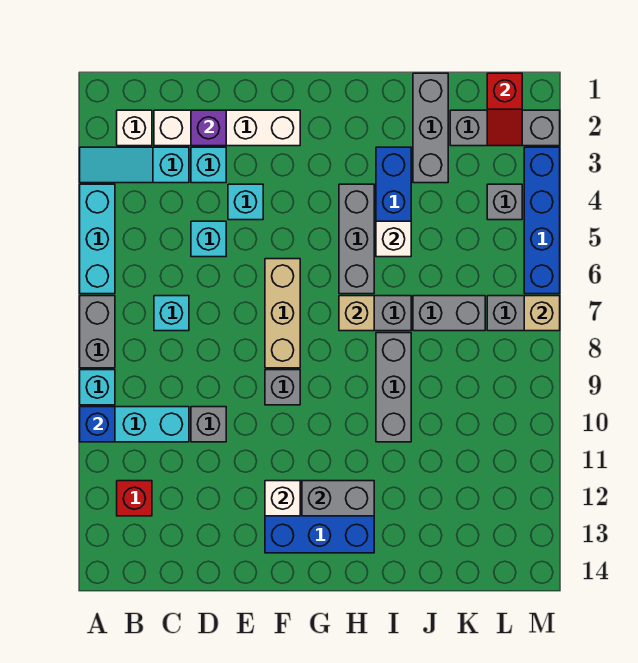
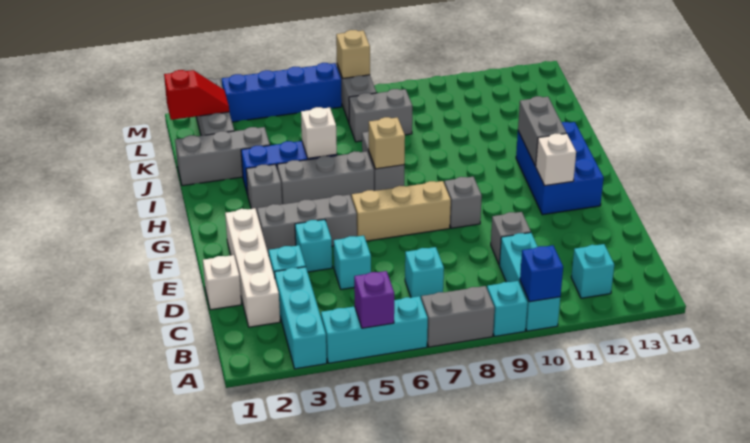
cyan slope A3:C3 level 1 top C -> cyan brick A3:C3 level 1
white brick B2 level 1 -> white brick D1 level 1
red brick B12 level 1 -> cyan brick B12 level 1
purple brick D2 level 2 -> purple brick A5 level 2
grey brick I8:I10 level 1 -> grey brick F3:F5 level 1
grey brick J7:K7 level 1 -> grey brick K7:K8 level 1
grey brick L4 level 1 -> grey brick H3 level 1

